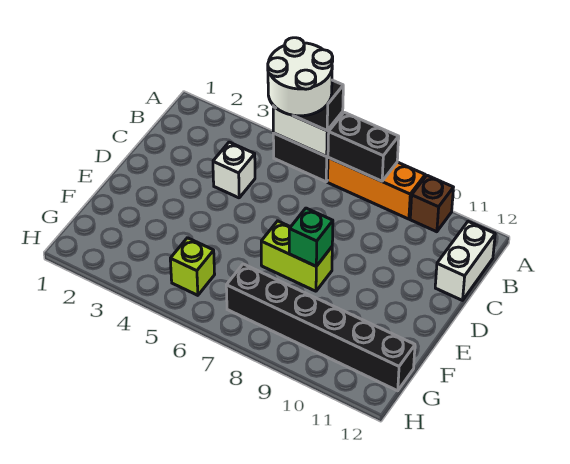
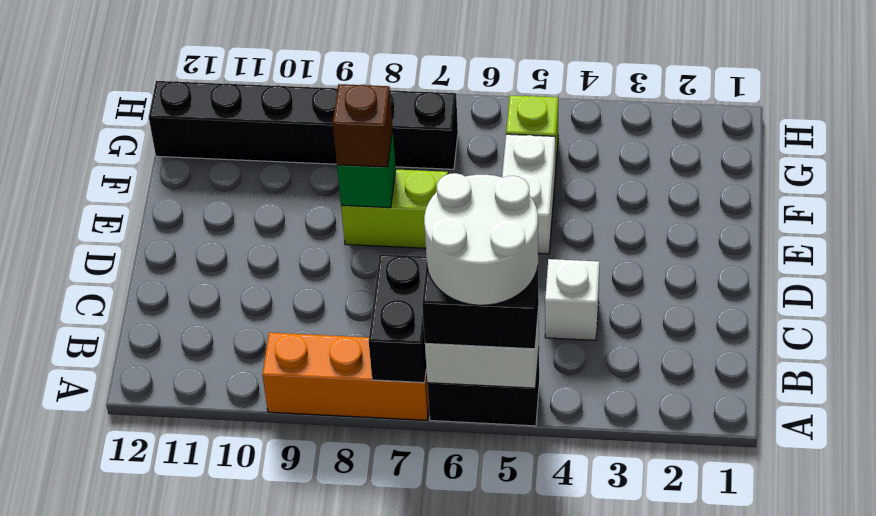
black brick A7:A8 level 2 -> black brick A7:B7 level 2
brown brick A10 level 1 -> brown brick E8 level 3
white brick B12:C12 level 1 -> white brick E5:F5 level 1

